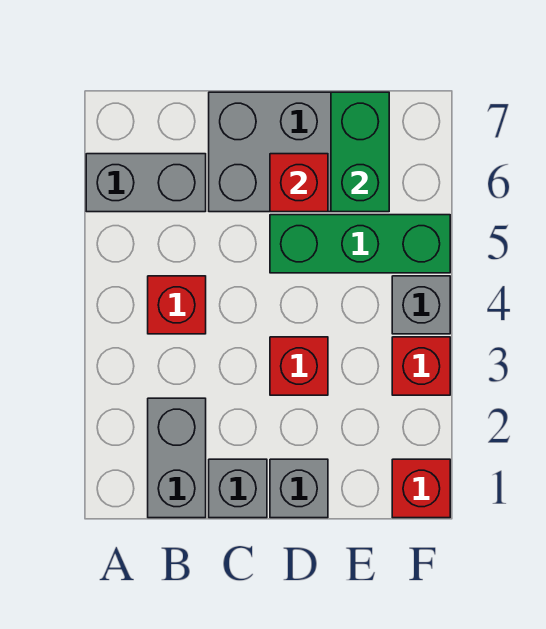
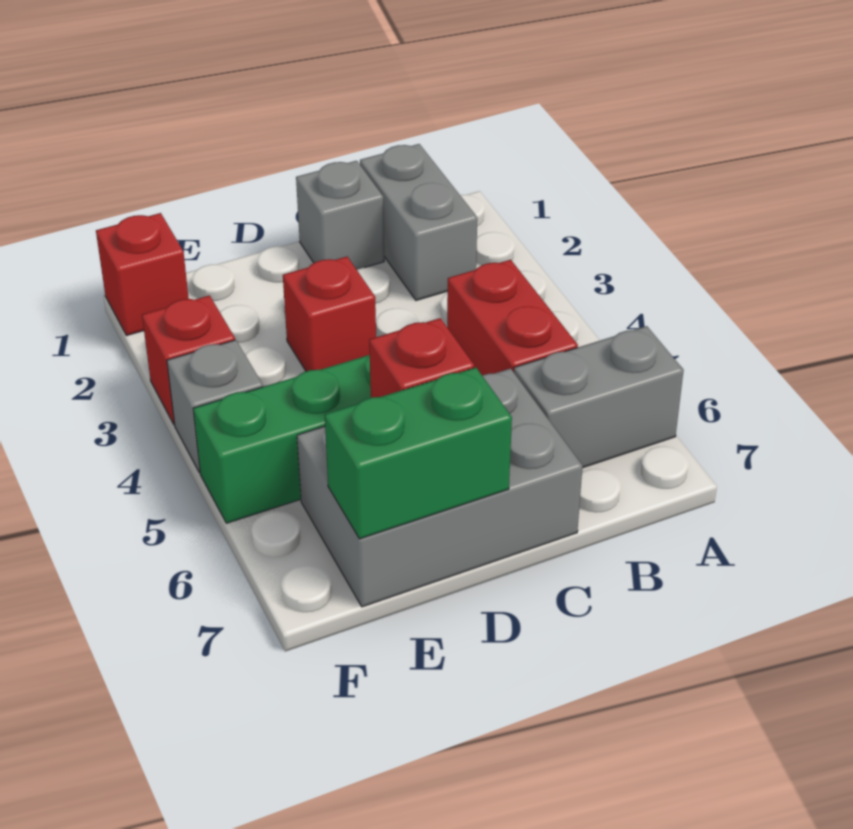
red brick B4 level 1 -> red brick B4:B5 level 1
grey brick D1 level 1 -> none
green brick E6:E7 level 2 -> green brick D7:E7 level 2

